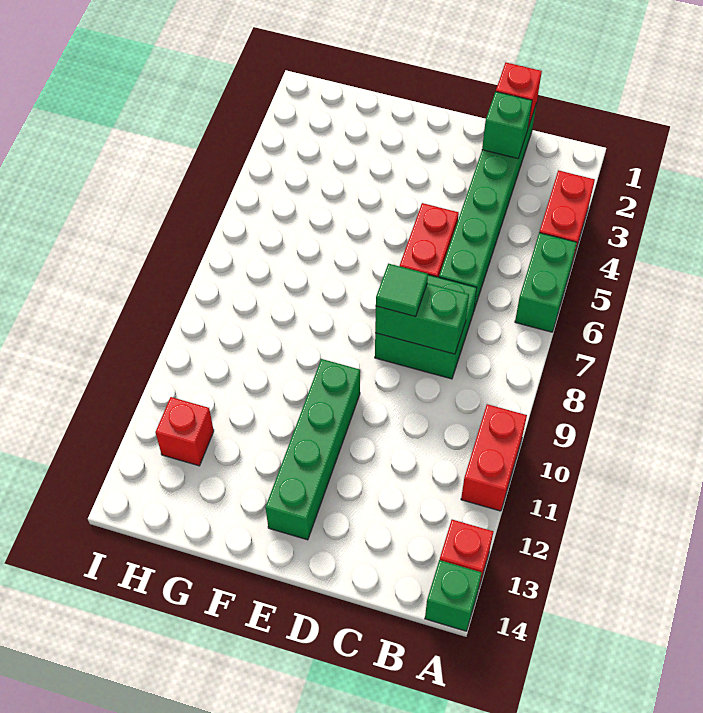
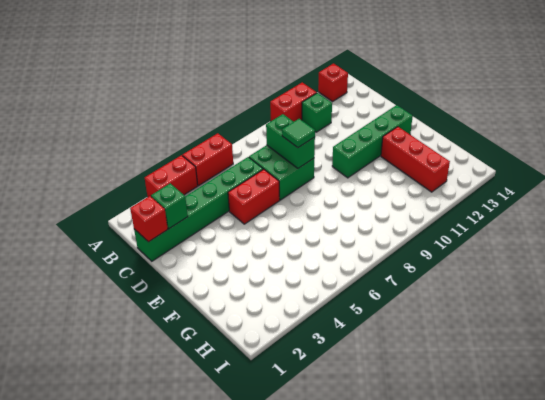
green brick A5:A6 level 1 -> red brick A5:A6 level 1
green brick A14 level 1 -> green brick B11 level 1
red brick H12 level 1 -> red brick F12:H12 level 1

